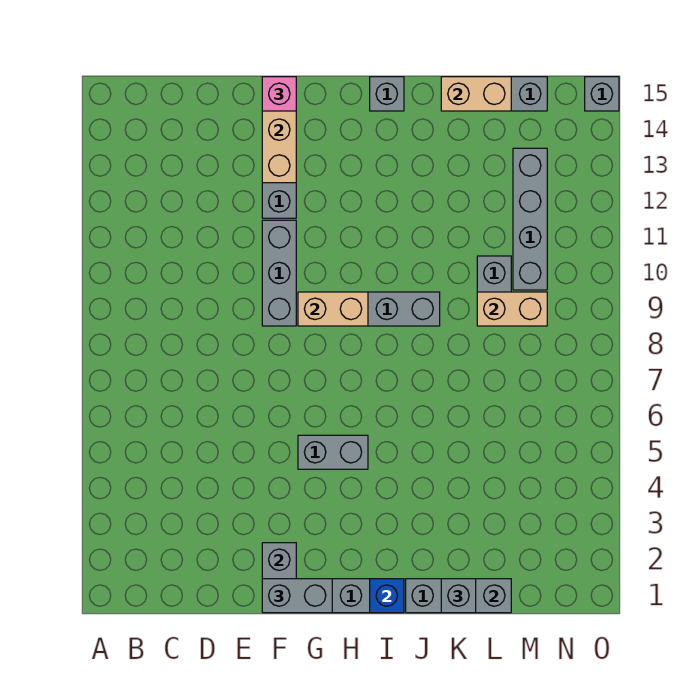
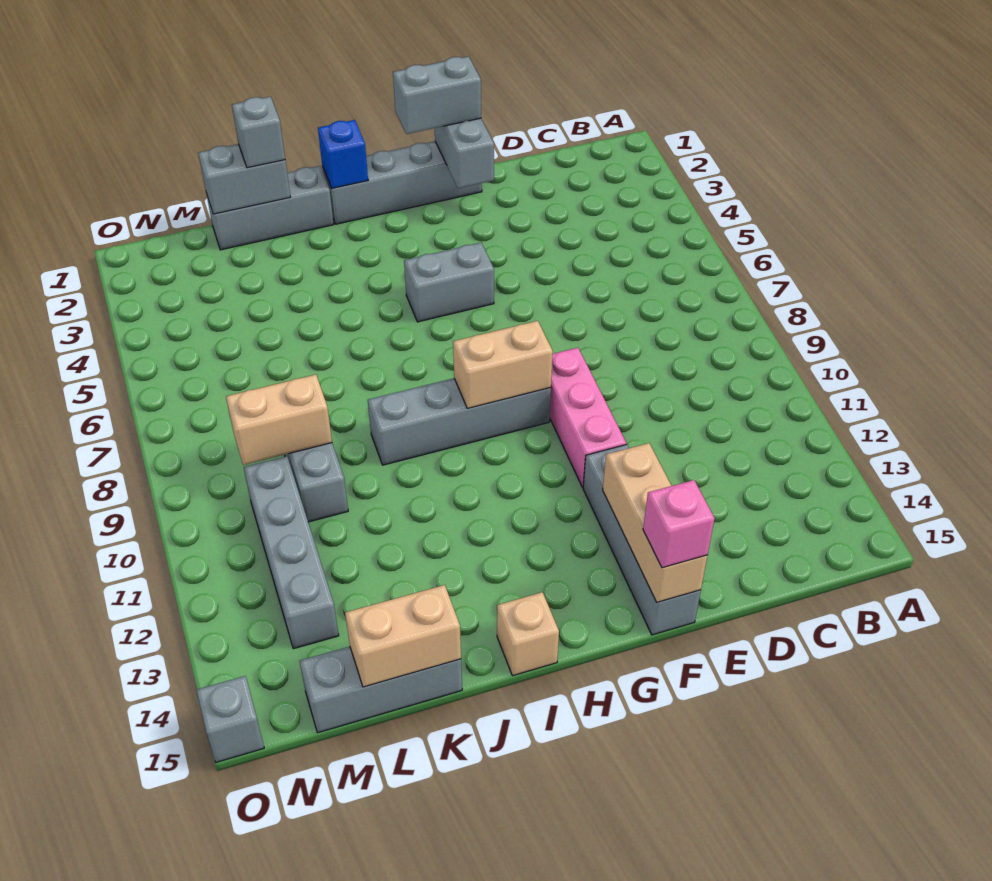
grey brick F9:F11 level 1 -> pink brick F9:F11 level 1
grey brick I15 level 1 -> tan brick I15 level 1

